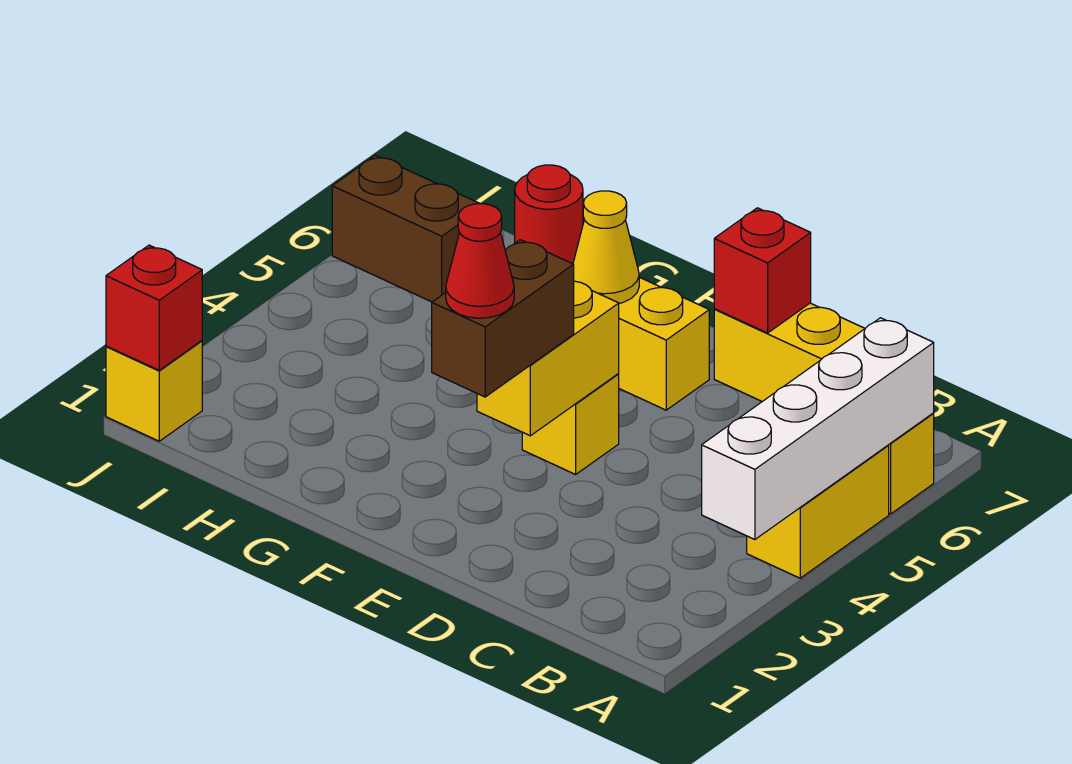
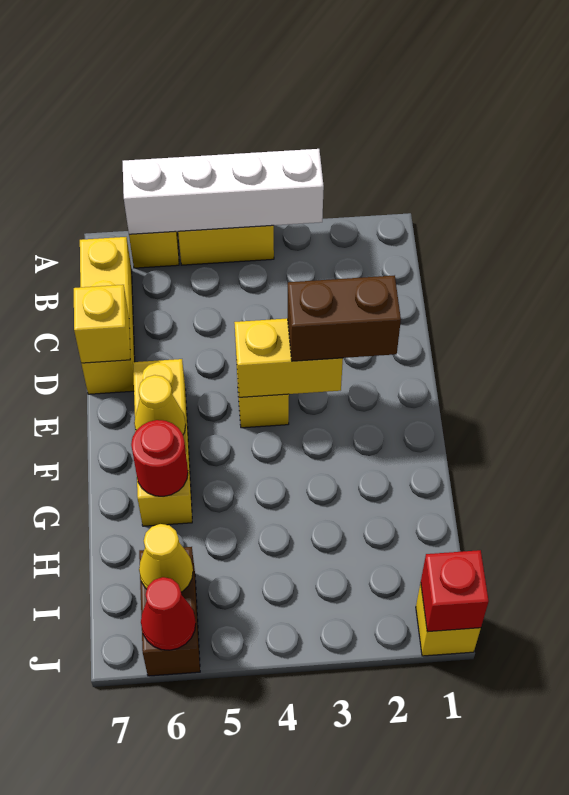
red brick D7 level 2 -> yellow brick D7 level 2
red cone E2 level 4 -> red cone J6 level 2
none -> yellow cone I6 level 2

